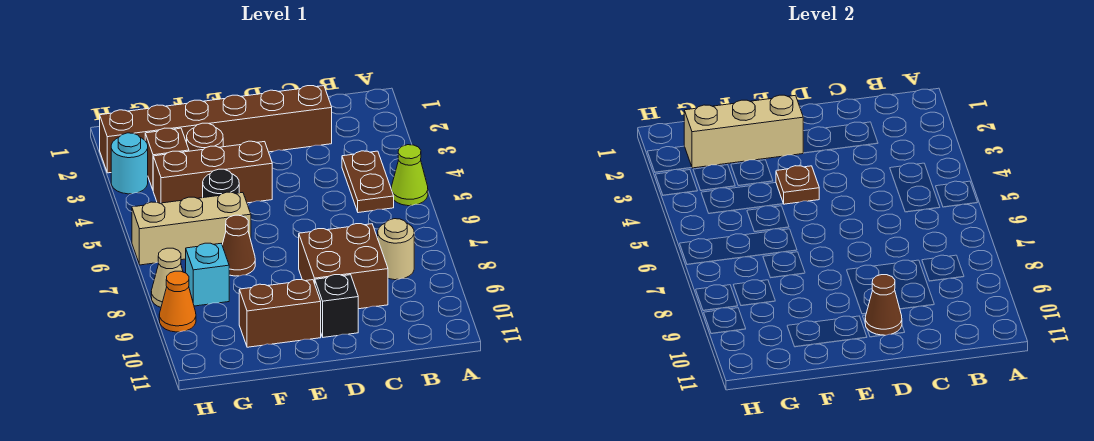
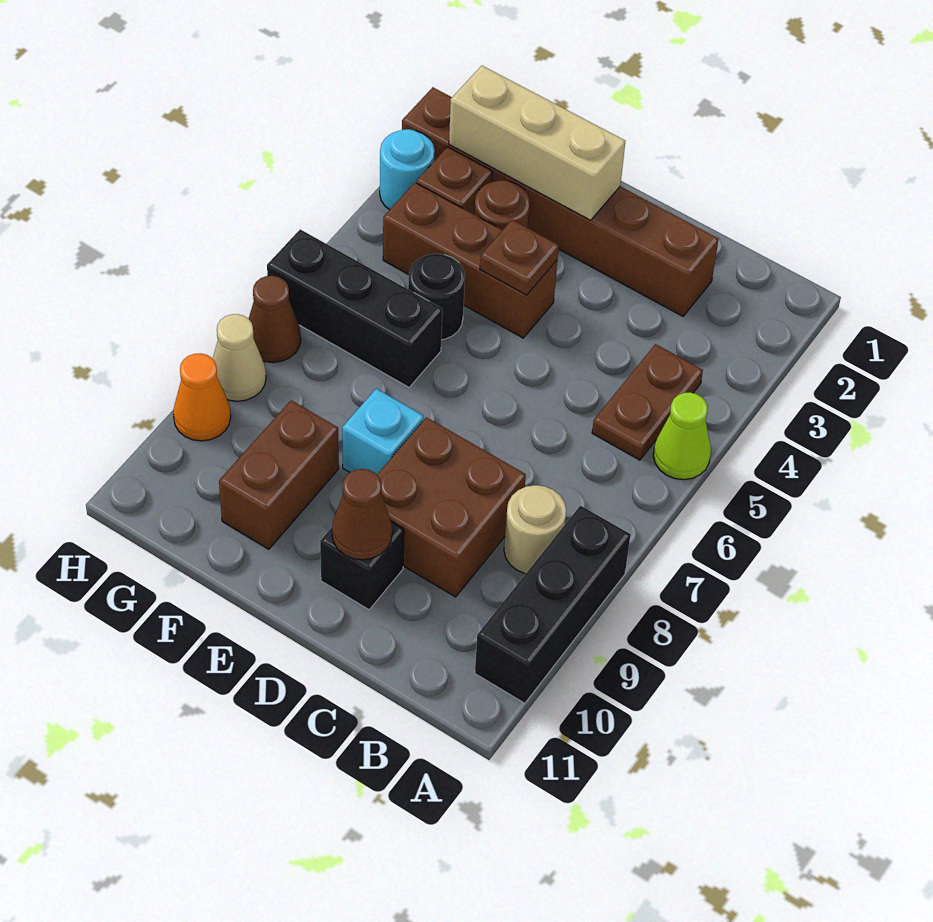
none -> black brick A8:A10 level 1
brown brick E10:F10 level 1 -> brown brick F9:F10 level 1
tan brick F6:H6 level 1 -> black brick F6:H6 level 1
brown cone F7 level 1 -> brown cone H7 level 1
cyan brick G8 level 1 -> cyan brick E8 level 1

